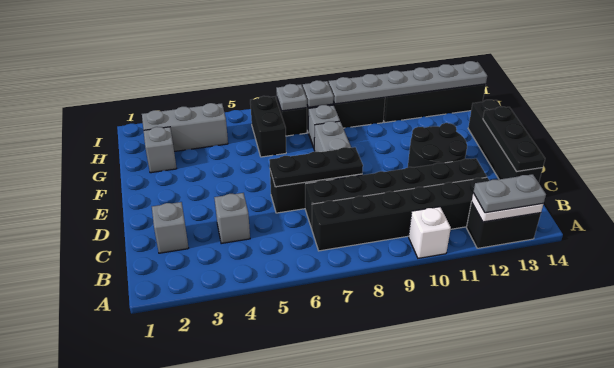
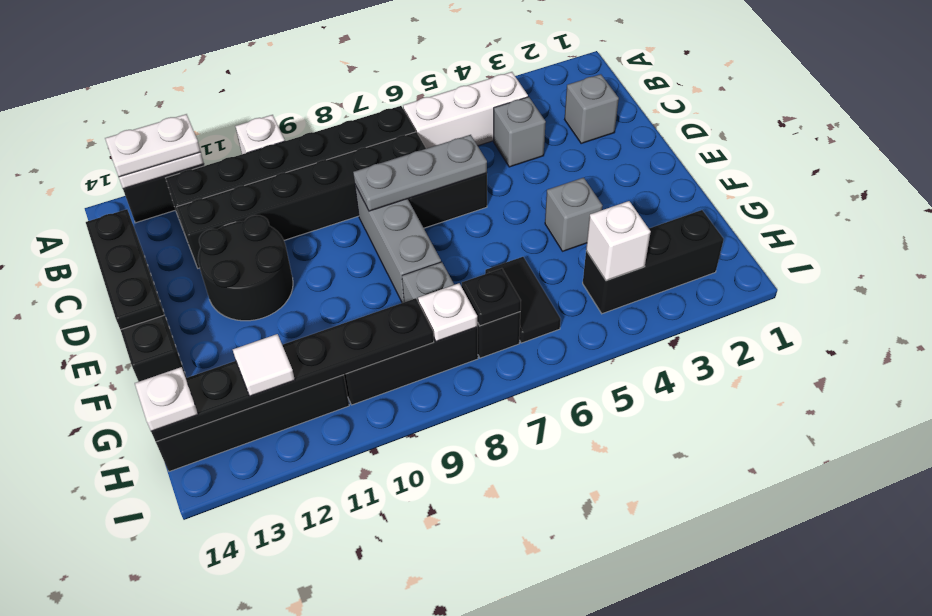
grey plate A12:A13 level 3 -> white plate A12:A13 level 3
none -> white brick B4:B6 level 1
black plate D6:D8 level 2 -> grey plate D6:D8 level 2
grey brick G2 level 1 -> grey brick F4 level 1
black brick G6:H6 level 1 -> black tile G6:H6 level 1
grey brick H2:H4 level 1 -> black brick H2:H4 level 1
none -> white brick H4 level 2
grey plate H7 level 2 -> black plate H7 level 2
grey plate H8 level 2 -> white plate H8 level 2
grey plate H9:H14 level 2 -> black plate H9:H14 level 2
none -> white tile H12 level 3
none -> white plate H14 level 3

